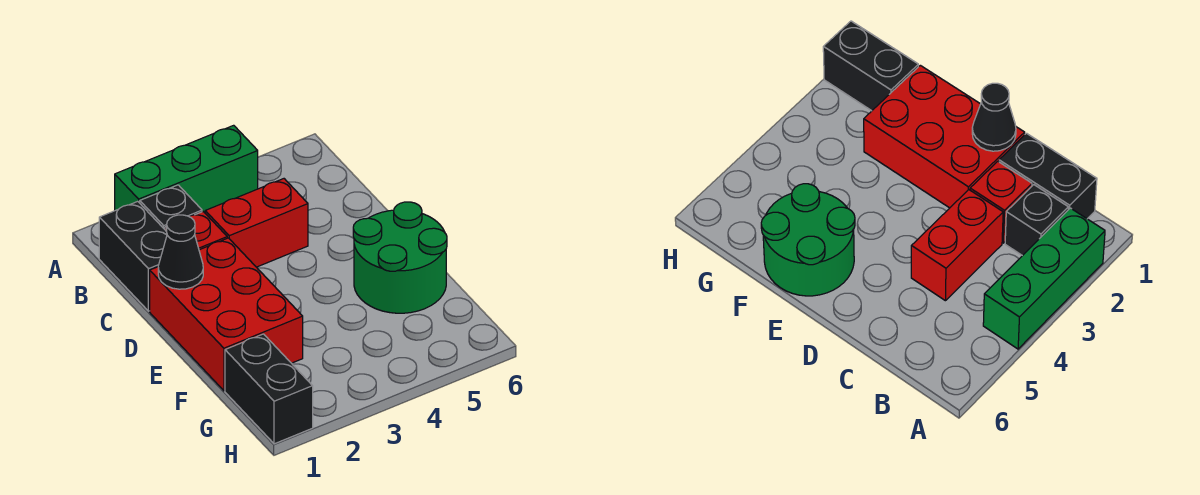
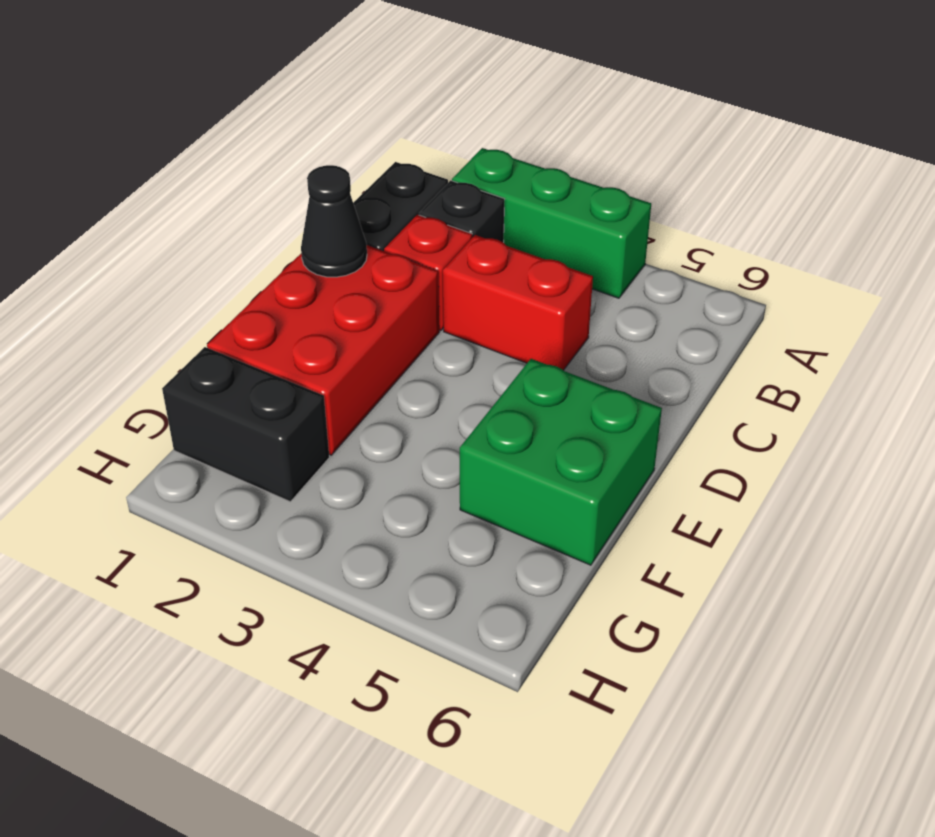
green round brick E5:F6 level 1 -> green brick E5:F6 level 1
black brick G1:H1 level 1 -> black brick G1:G2 level 1

